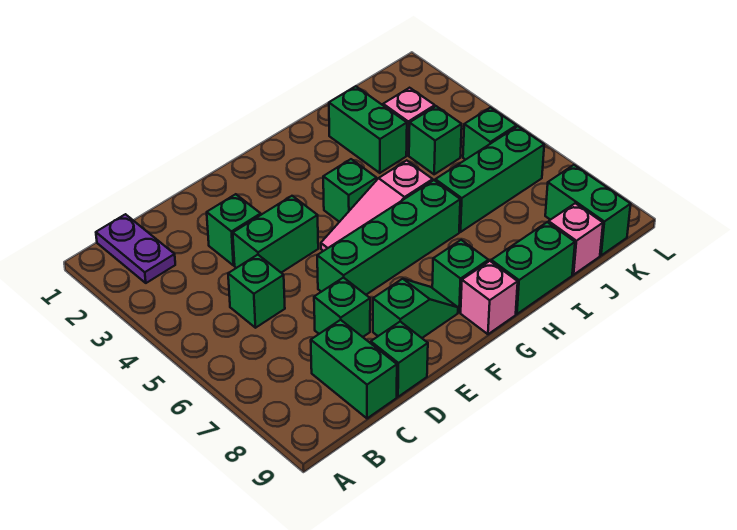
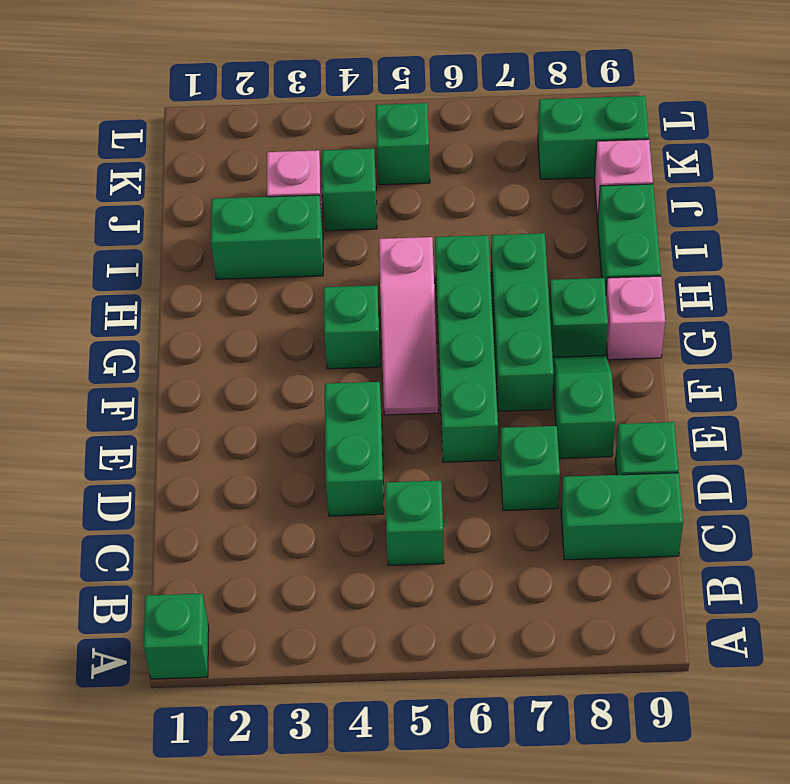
purple plate B1:B2 level 1 -> none
green brick D3 level 1 -> green brick A1 level 1
green brick I6:K6 level 1 -> green brick F7:H7 level 1

